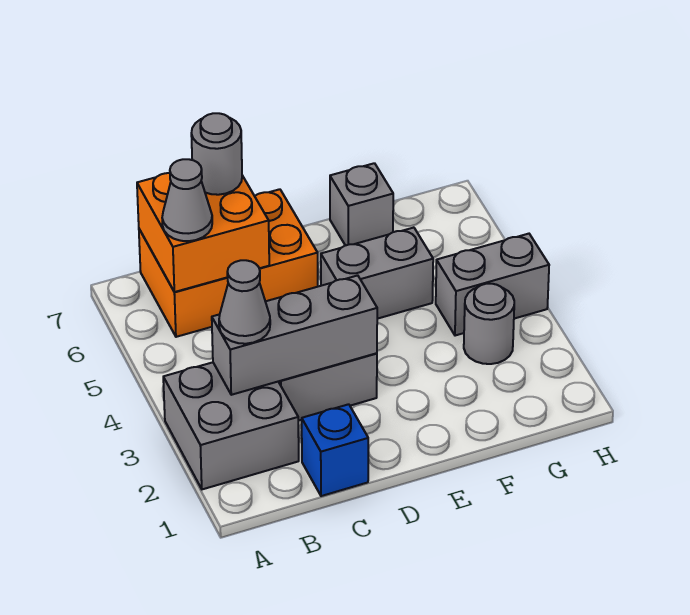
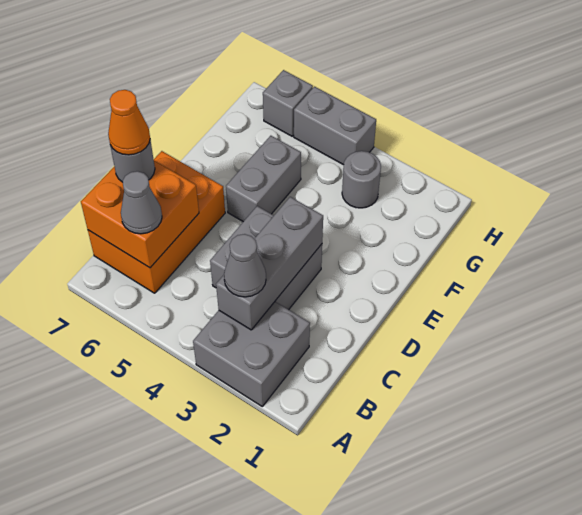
blue brick C1 level 1 -> none
none -> orange cone C7 level 4
grey brick F7 level 1 -> grey brick H6 level 1
grey brick G4:H4 level 1 -> grey brick H4:H5 level 1

